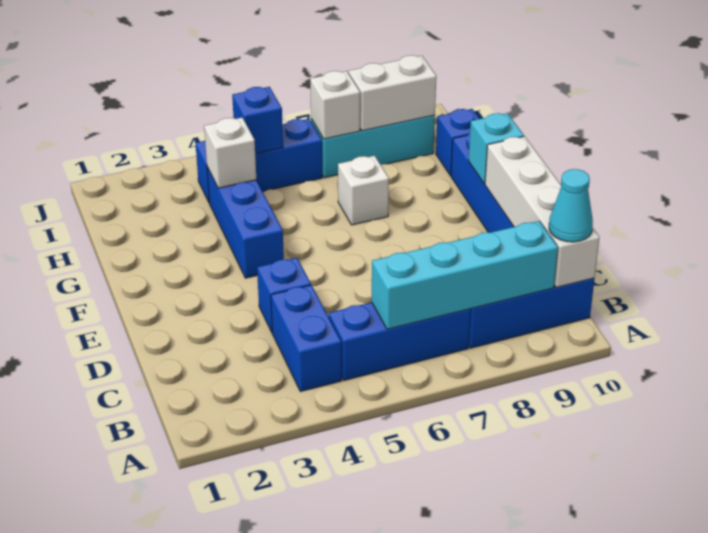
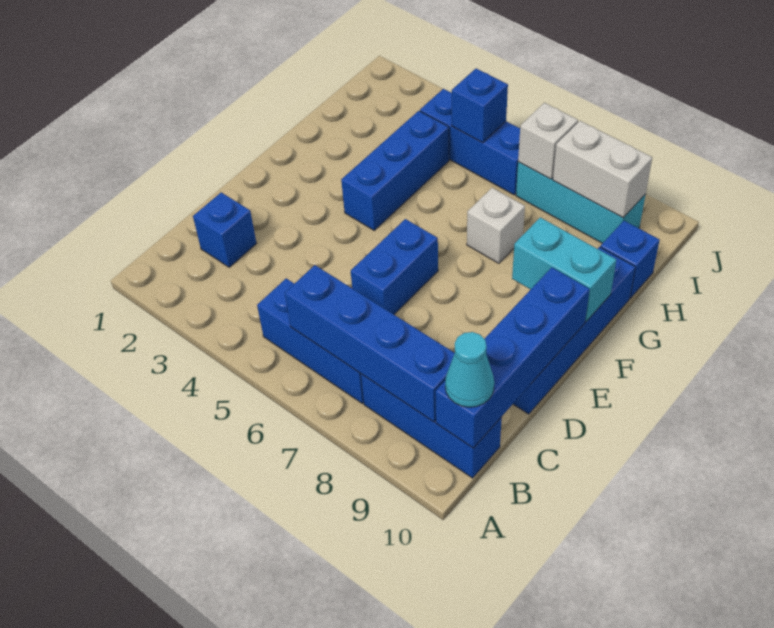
blue brick B4:C4 level 1 -> blue brick D6:E6 level 1
cyan brick B6:B9 level 2 -> blue brick B6:B9 level 2
white brick B10:E10 level 2 -> blue brick B10:E10 level 2
blue brick D4 level 1 -> blue brick C2 level 1
cyan brick F10 level 2 -> cyan brick F9:F10 level 2
white brick H4 level 2 -> none

